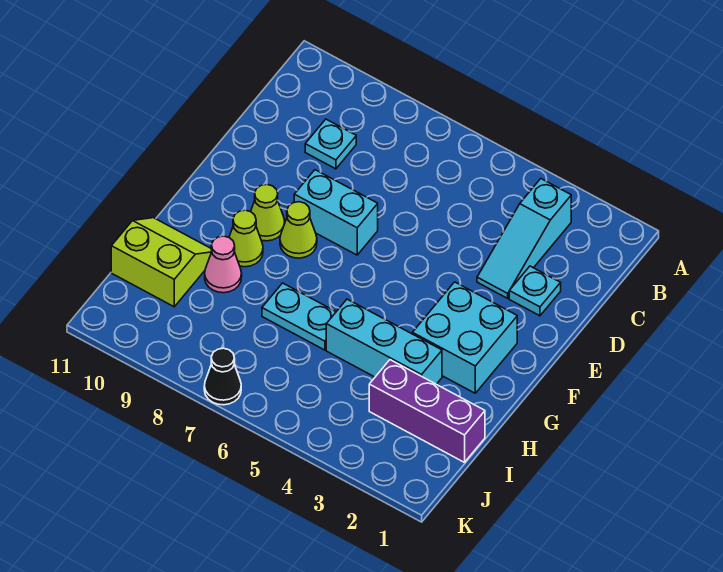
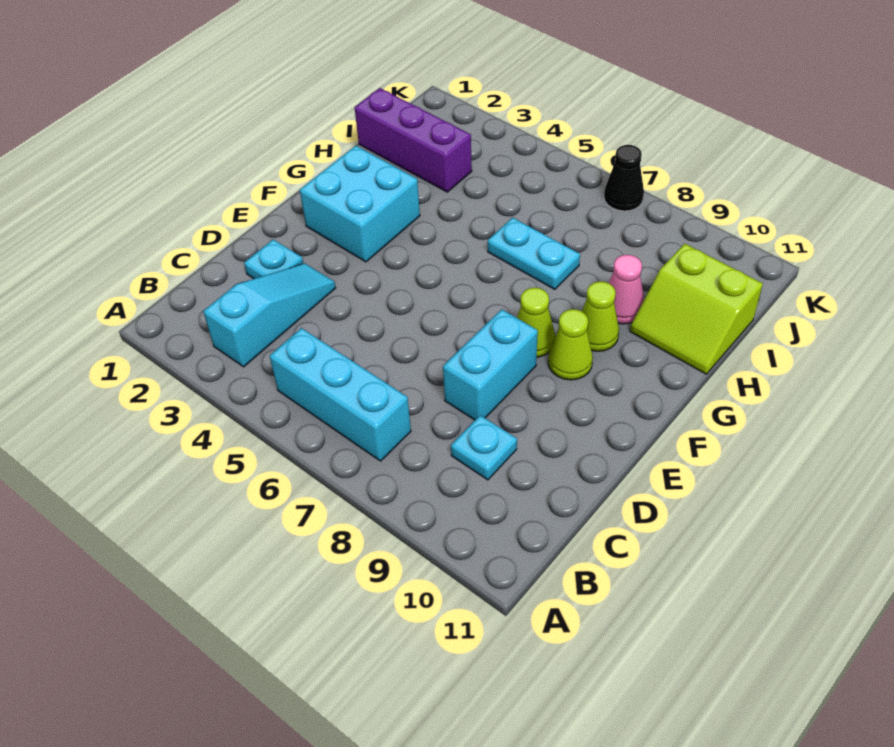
cyan brick E7:E8 level 1 -> cyan brick D8:E8 level 1
cyan brick H3:H5 level 1 -> cyan brick B5:B7 level 1

